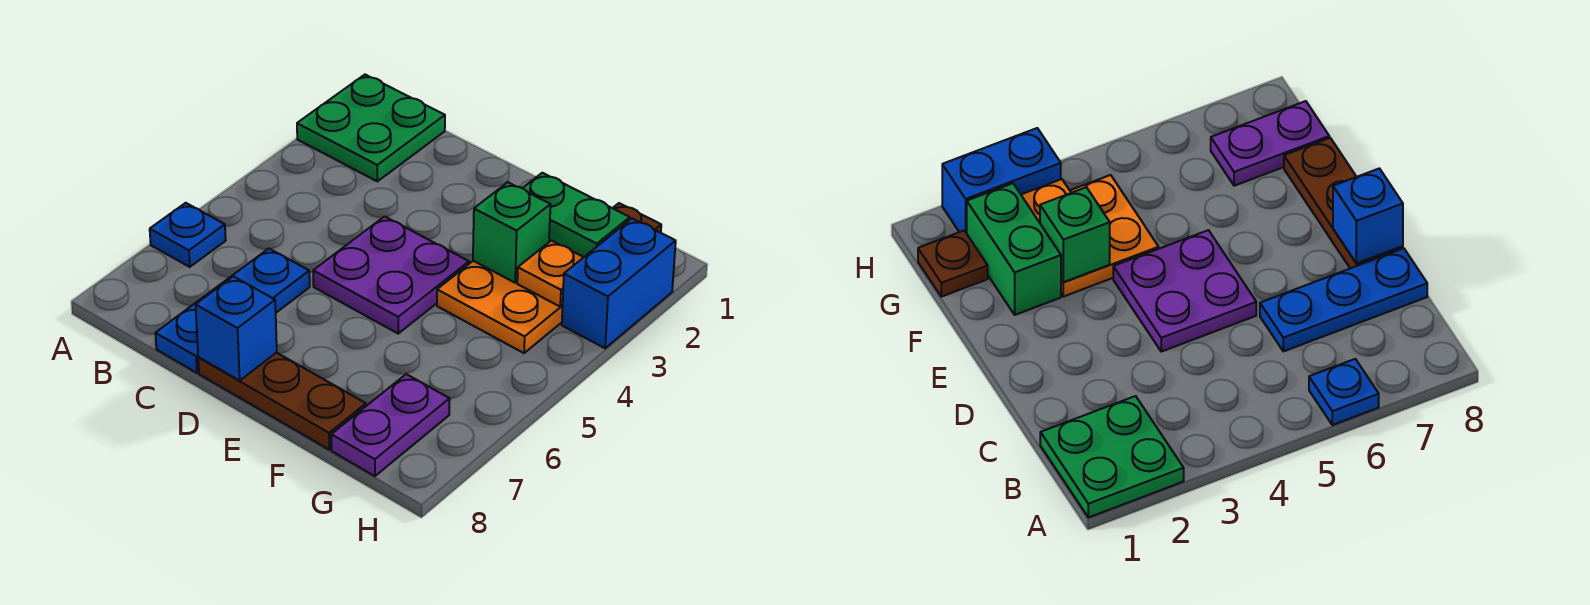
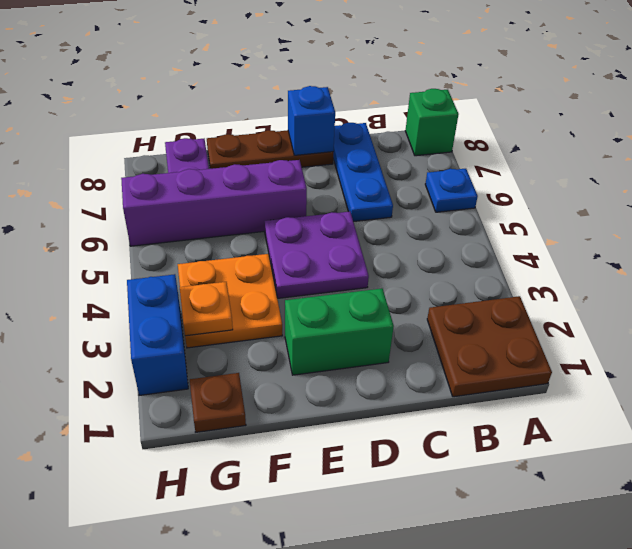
green plate A1:B2 level 1 -> brown plate A1:B2 level 1
none -> purple brick E6:H6 level 1
green brick F2:G2 level 1 -> green brick D2:E2 level 1
green brick F3 level 2 -> green brick A8 level 1

